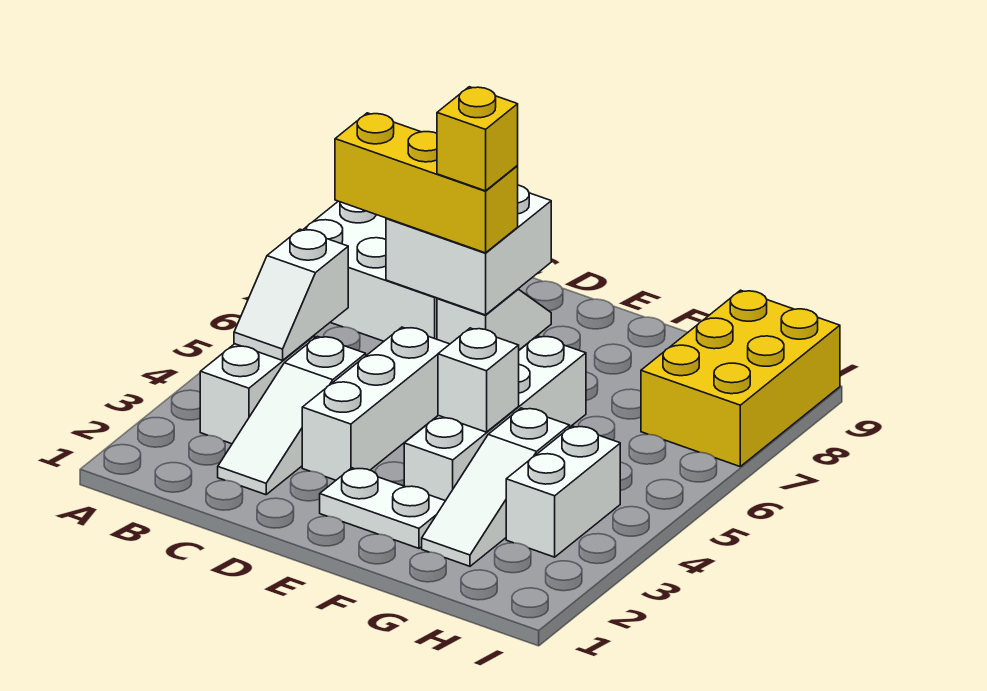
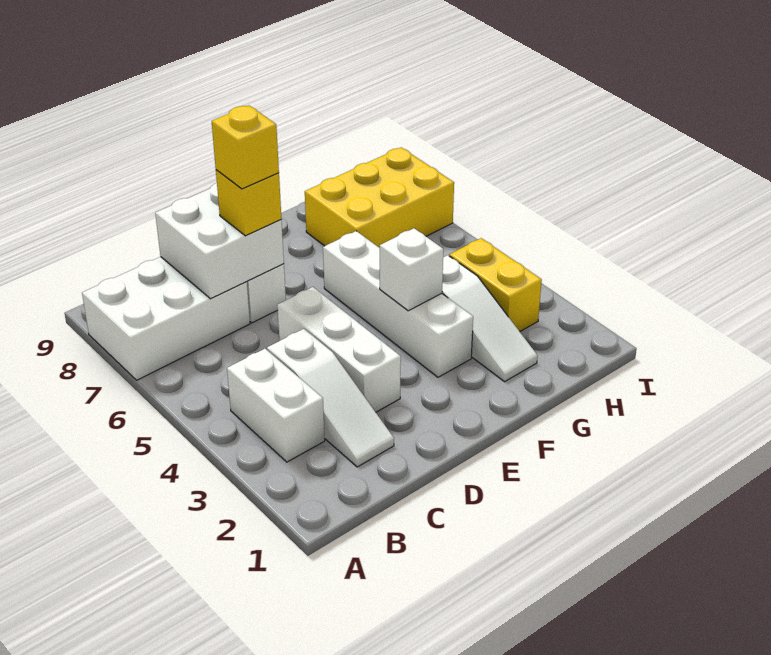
white slope B4:B5 level 2 top 5 -> none
yellow brick B7:D7 level 3 -> yellow brick D7 level 3
white plate E2:F2 level 1 -> none
white brick H3:H4 level 1 -> yellow brick H3:H4 level 1
yellow brick H7:I9 level 1 -> yellow brick G7:I8 level 1

